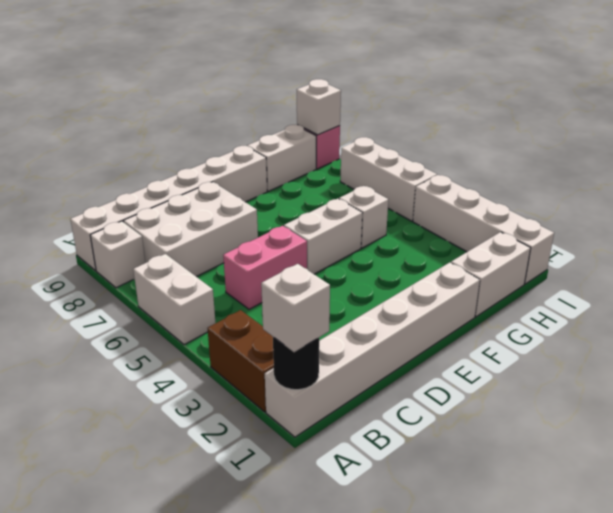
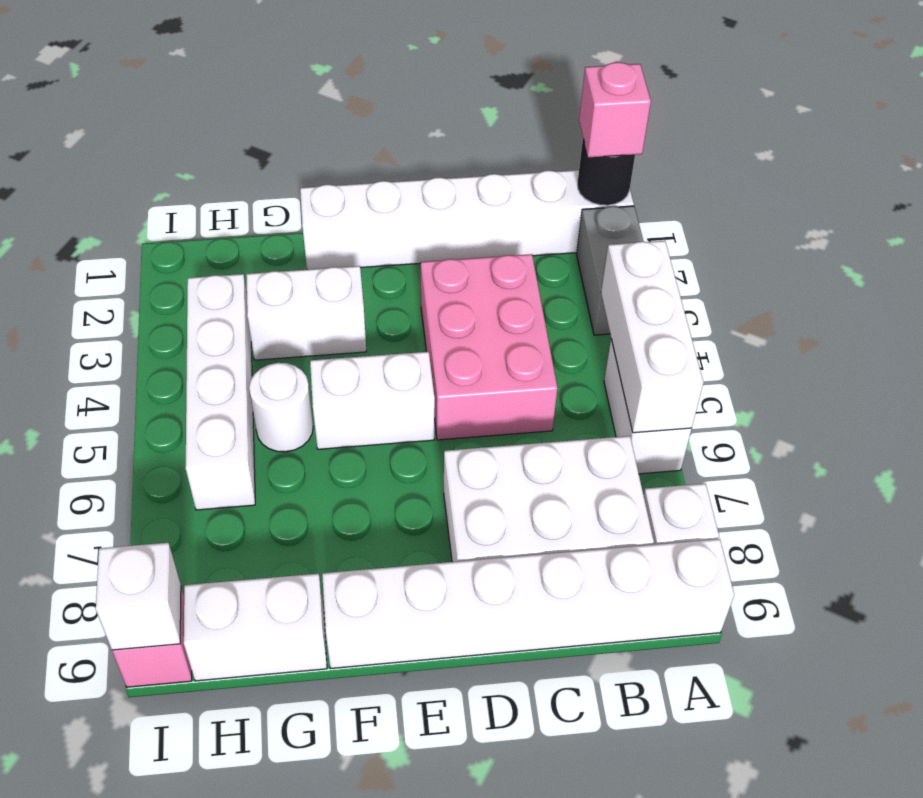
white brick A1 level 3 -> pink brick A1 level 3
brown brick A2:A3 level 1 -> grey brick A2:A3 level 1
pink brick C5:D5 level 1 -> pink brick C3:D5 level 1
white brick G1:H1 level 1 -> white brick F3:G3 level 1
white brick G5 level 1 -> white round brick G5 level 1
white brick I1:I4 level 1 -> white brick H3:H6 level 1
white brick I5:I7 level 1 -> white brick A4:A6 level 2

